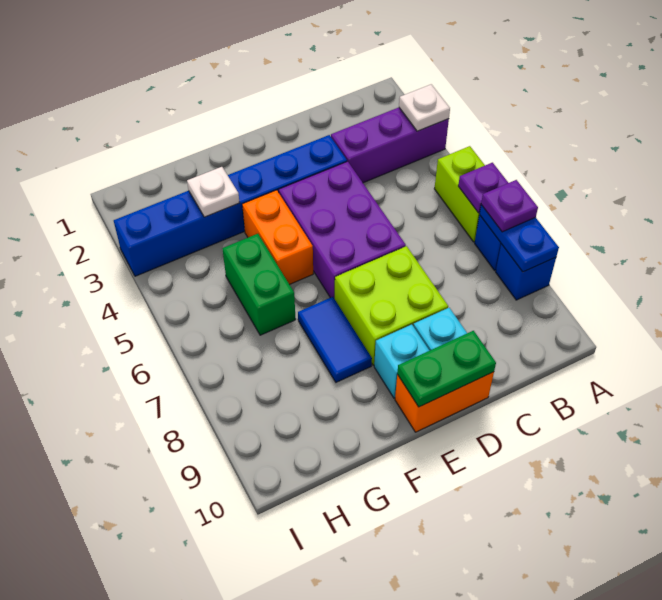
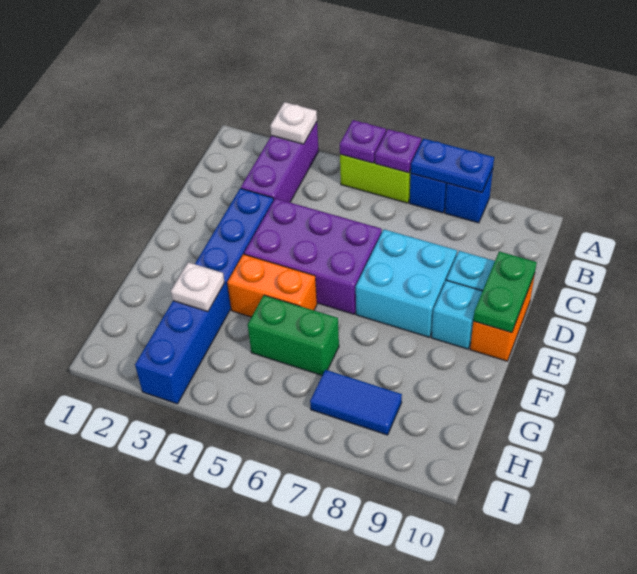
purple plate A7 level 3 -> purple plate A5 level 2
lime brick D7:E8 level 1 -> cyan brick D7:E8 level 1
blue tile F7:F8 level 1 -> blue tile H7:H8 level 1

